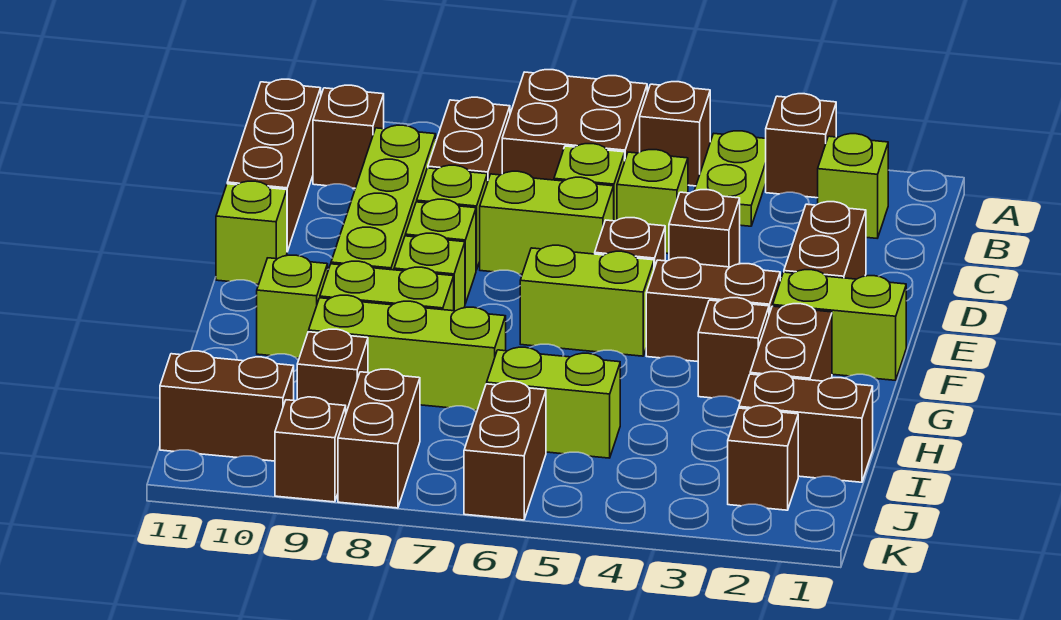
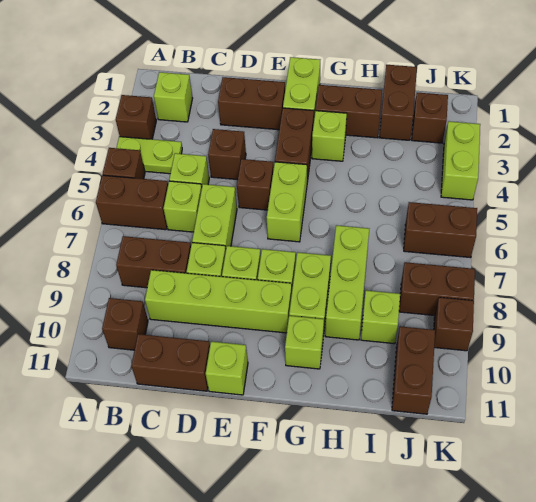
brown brick A6:B7 level 1 -> brown brick A6:B6 level 1
brown brick B11:D11 level 1 -> brown brick C11:D11 level 1
brown brick G3 level 1 -> lime brick G3 level 1
lime brick I5:I6 level 1 -> lime brick K3:K4 level 1
brown brick I9 level 1 -> lime brick I9 level 1

